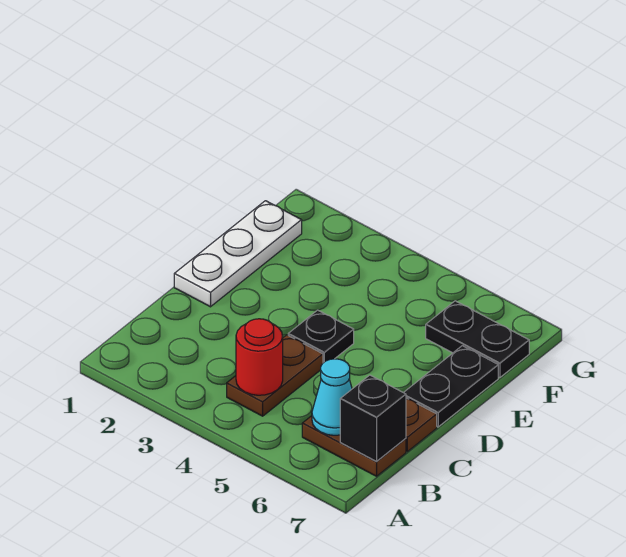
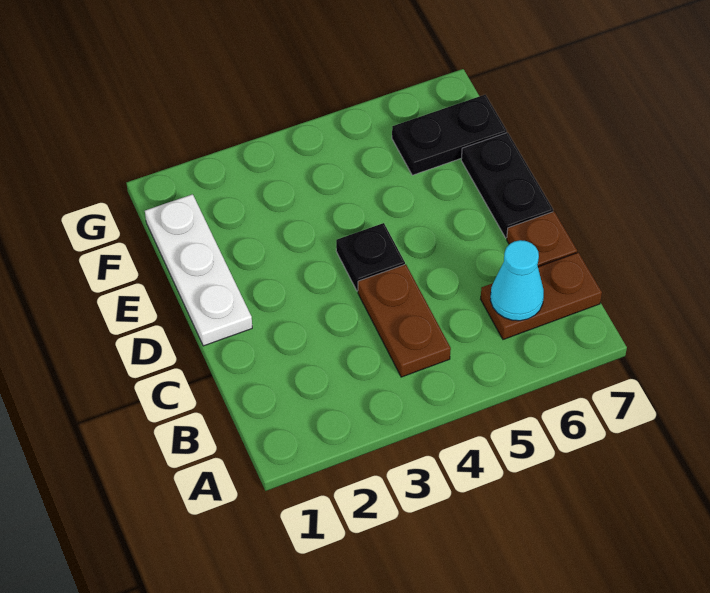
red round brick B4 level 2 -> none
black brick B7 level 2 -> none

